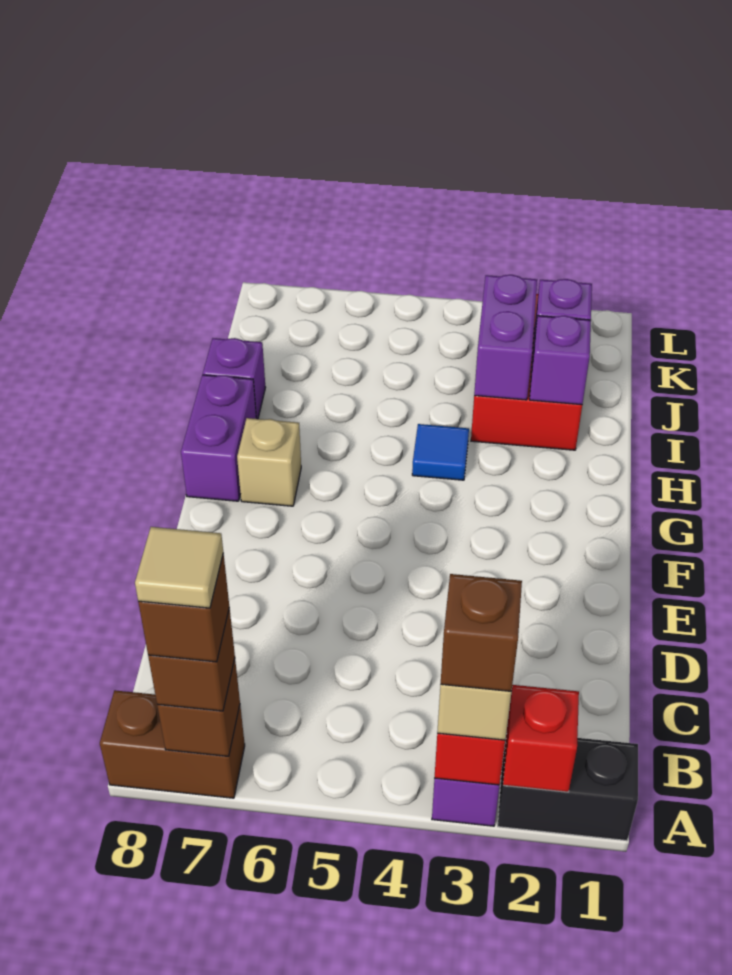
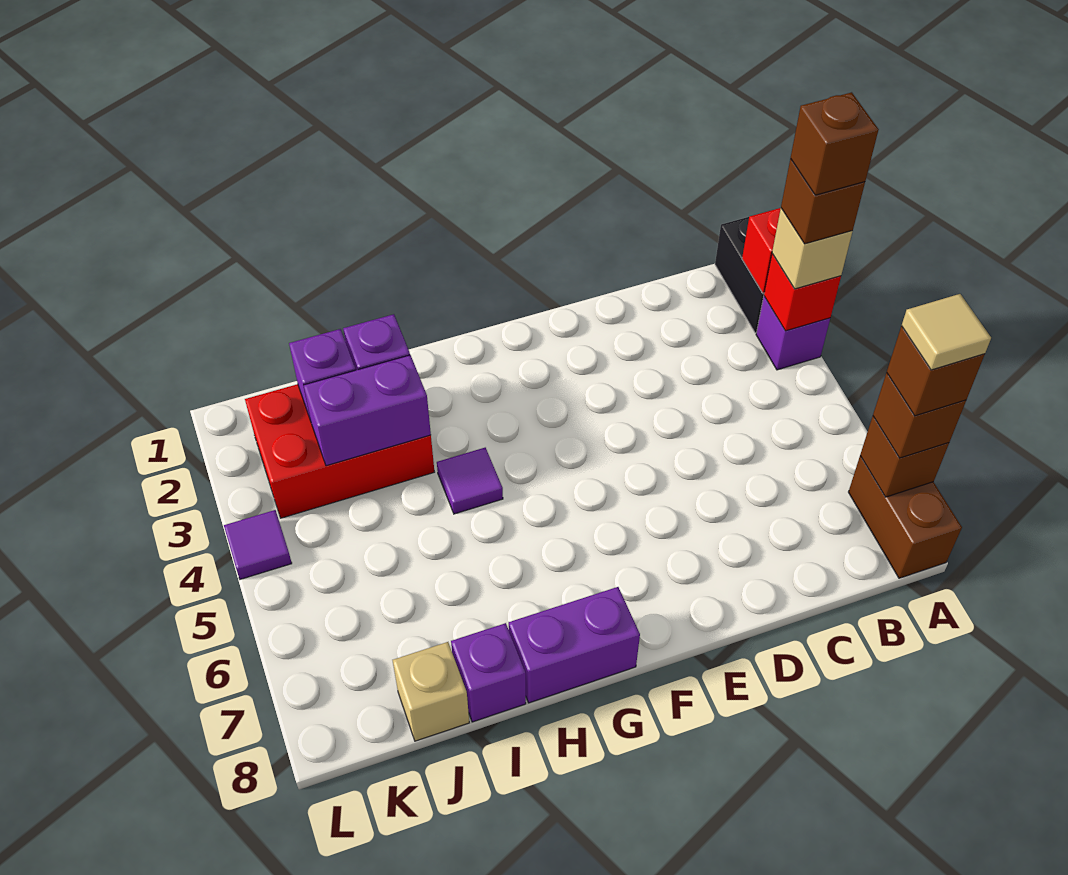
none -> brown brick A3 level 5
tan brick G7 level 1 -> tan brick J8 level 1
blue tile H4 level 1 -> purple tile H4 level 1
none -> purple tile L4 level 1

